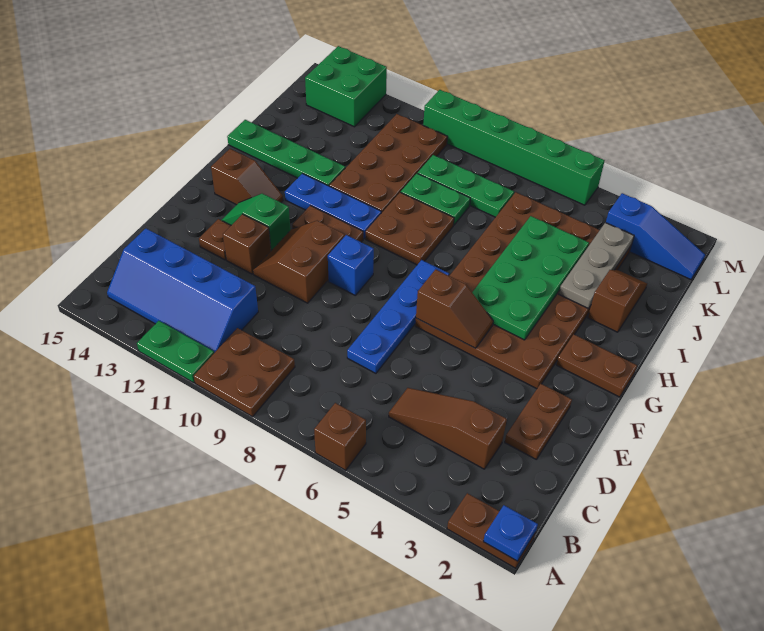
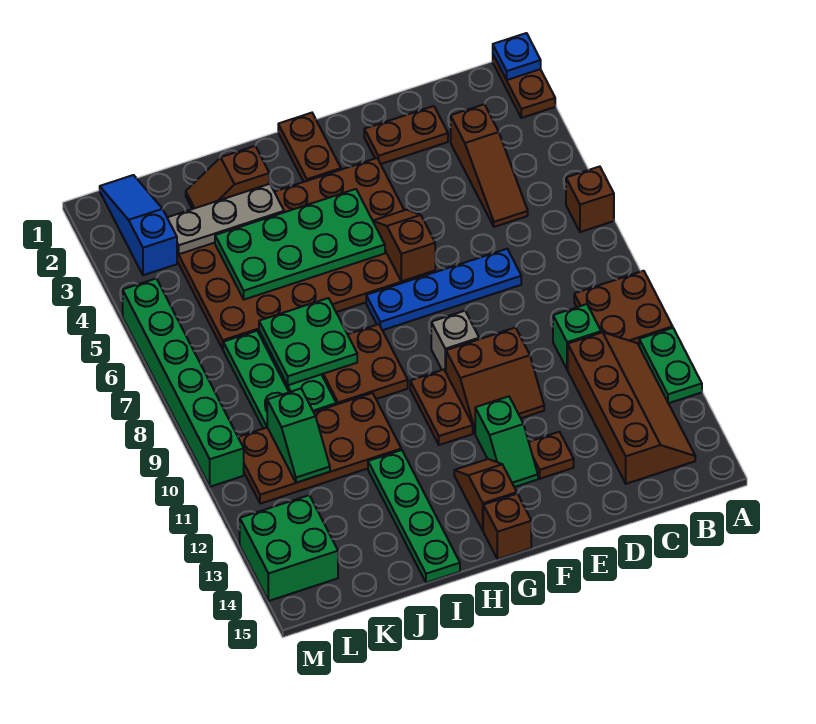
blue slope B11:C14 level 1 top C -> brown slope B11:C14 level 1 top C
none -> green brick C10 level 1
brown brick E12 level 1 -> brown brick G15 level 1
blue brick F9 level 1 -> grey brick F9 level 1
blue plate H10:H12 level 1 -> none
none -> green plate I7:J8 level 2
none -> green slope K10:K11 level 2 top 10

